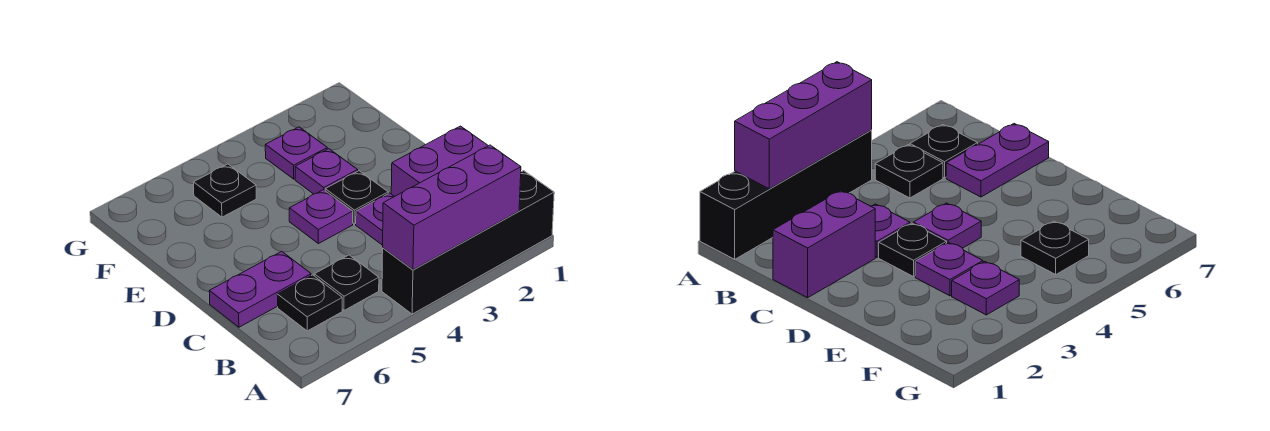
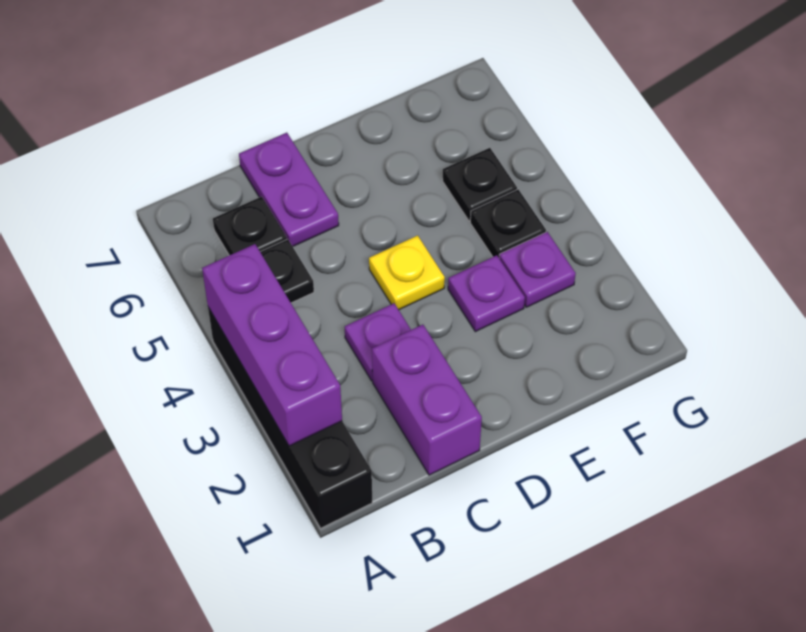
black plate D3 level 1 -> black plate F4 level 1
purple plate D4 level 1 -> yellow plate D4 level 1

